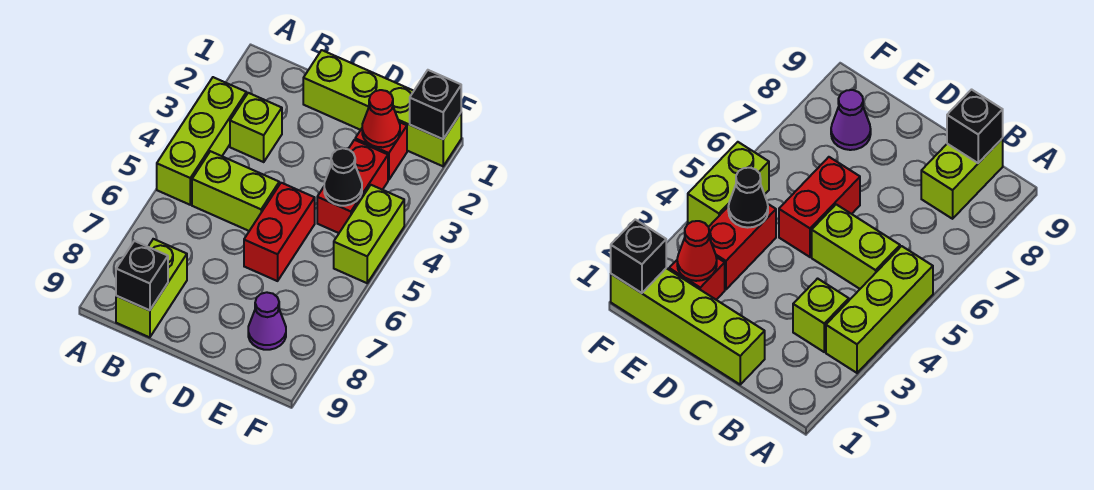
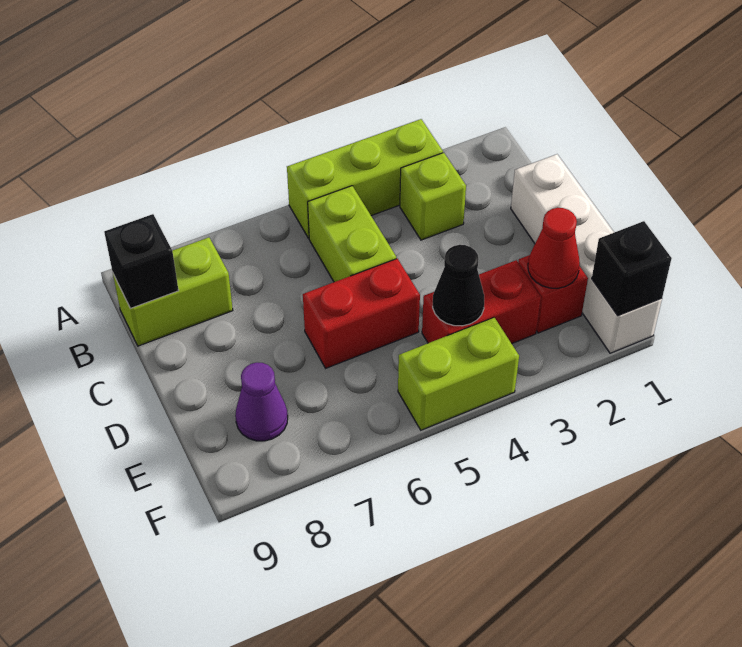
lime brick C1:F1 level 1 -> white brick C1:F1 level 1

